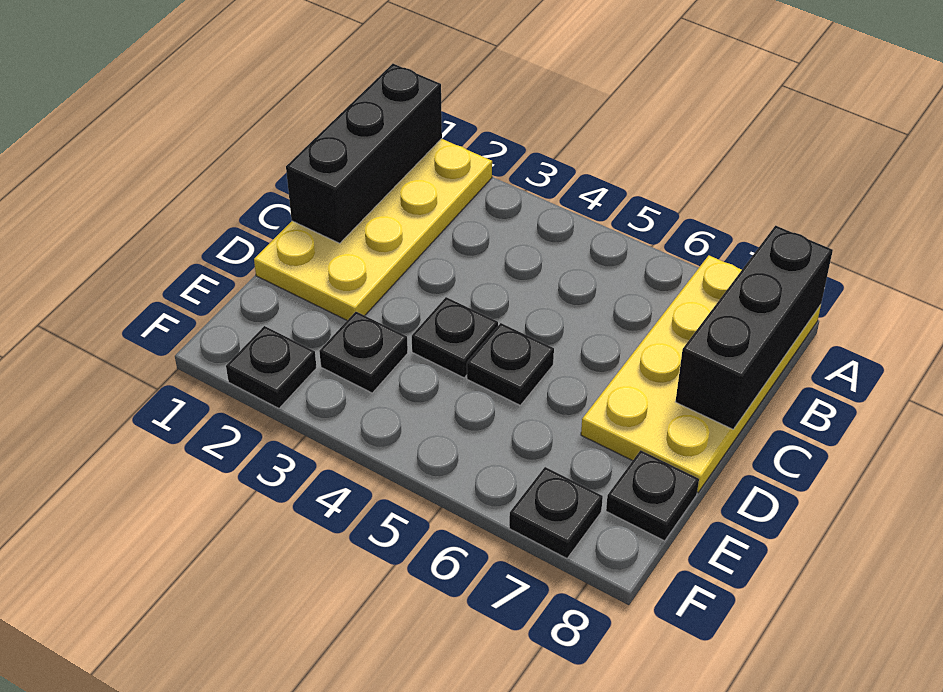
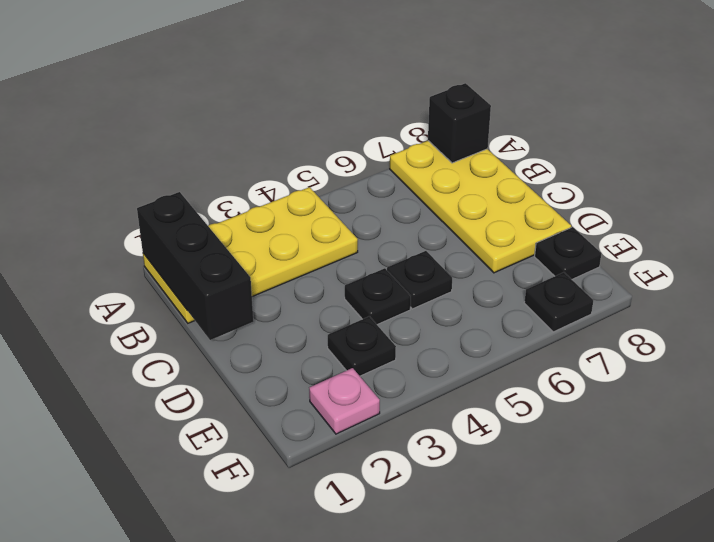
yellow plate A1:D2 level 1 -> yellow plate A1:B4 level 1
black brick A8:C8 level 2 -> black brick A8 level 2
black plate F2 level 1 -> pink plate F2 level 1

